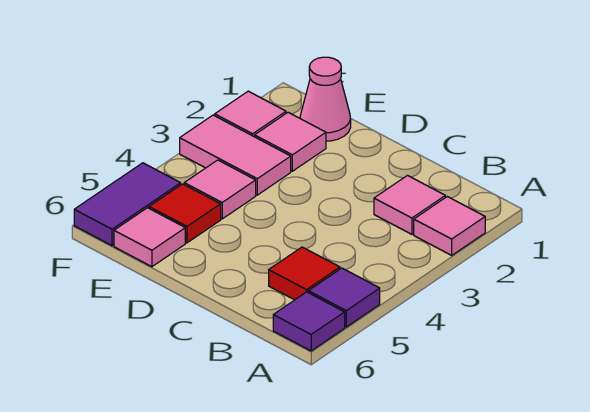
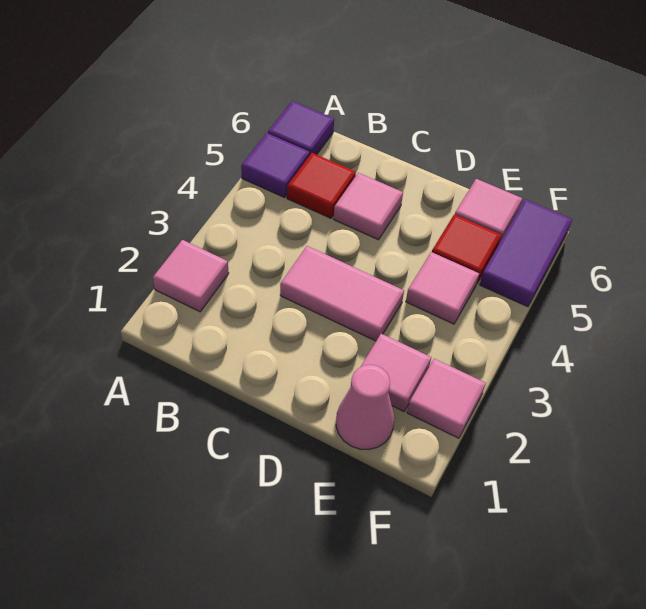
pink tile B2 level 1 -> pink tile C5 level 1
pink tile E3:F3 level 1 -> pink tile C3:D3 level 1

